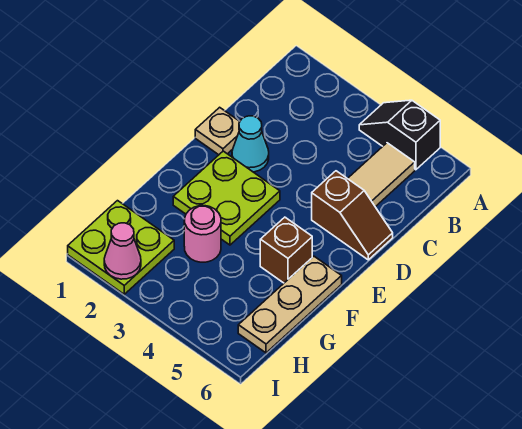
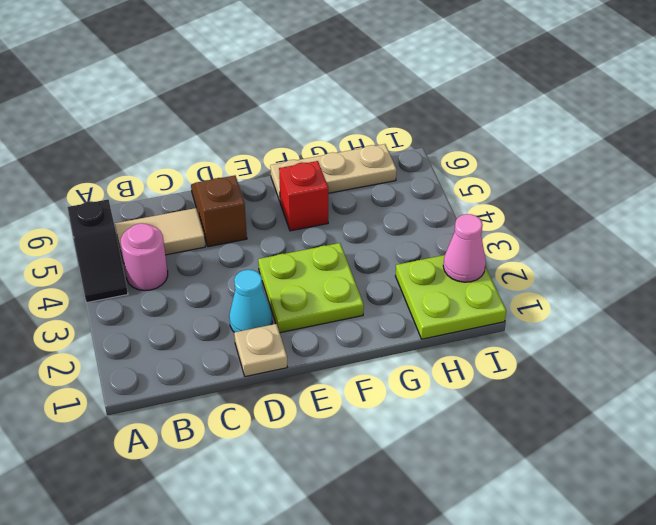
brown brick F5 level 1 -> red brick F5 level 1
pink round brick G3 level 1 -> pink round brick B4 level 1

